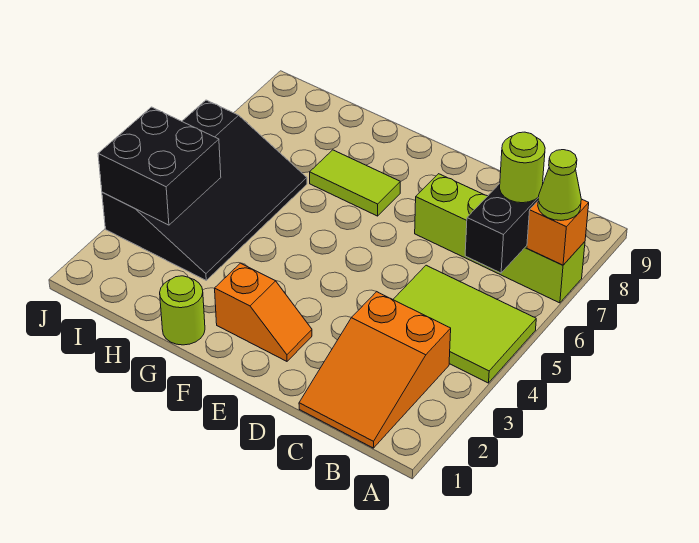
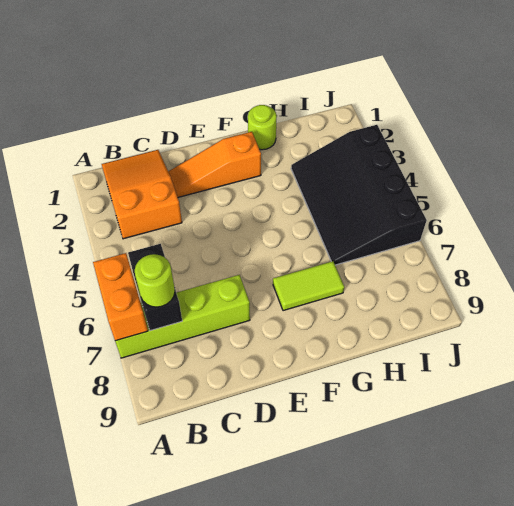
lime tile A4:C5 level 1 -> none
orange brick A7 level 2 -> orange brick A6:A7 level 2
lime cone A7 level 3 -> none
orange slope E2:F2 level 1 top F -> orange slope D2:F2 level 1 top F
black brick I3:J4 level 2 -> none

